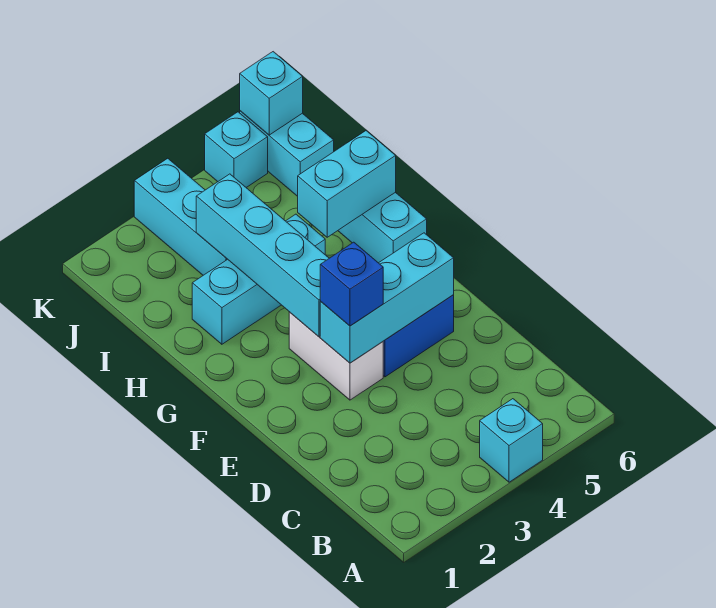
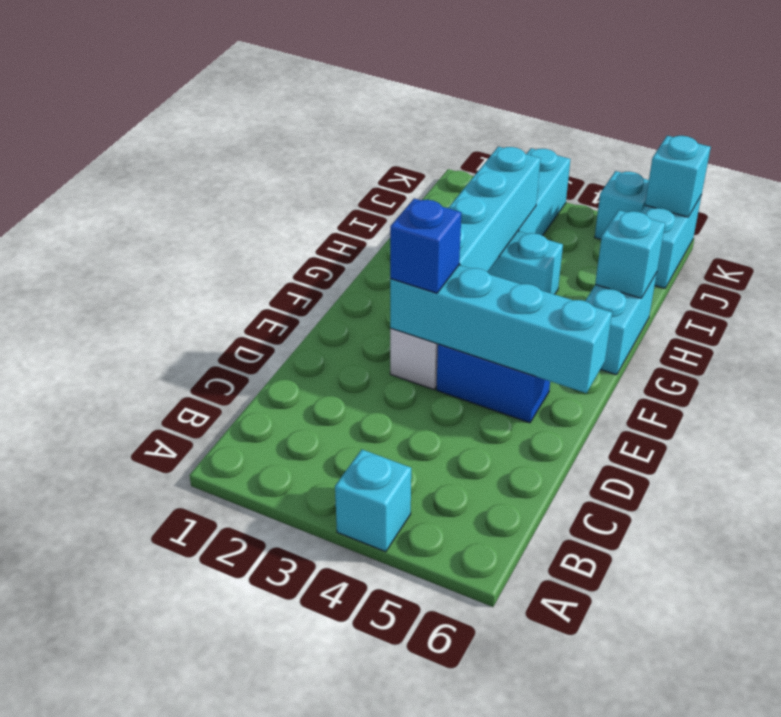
cyan brick E3:E5 level 2 -> cyan brick E3:E6 level 2
cyan brick H5:H6 level 2 -> cyan brick H6 level 2

